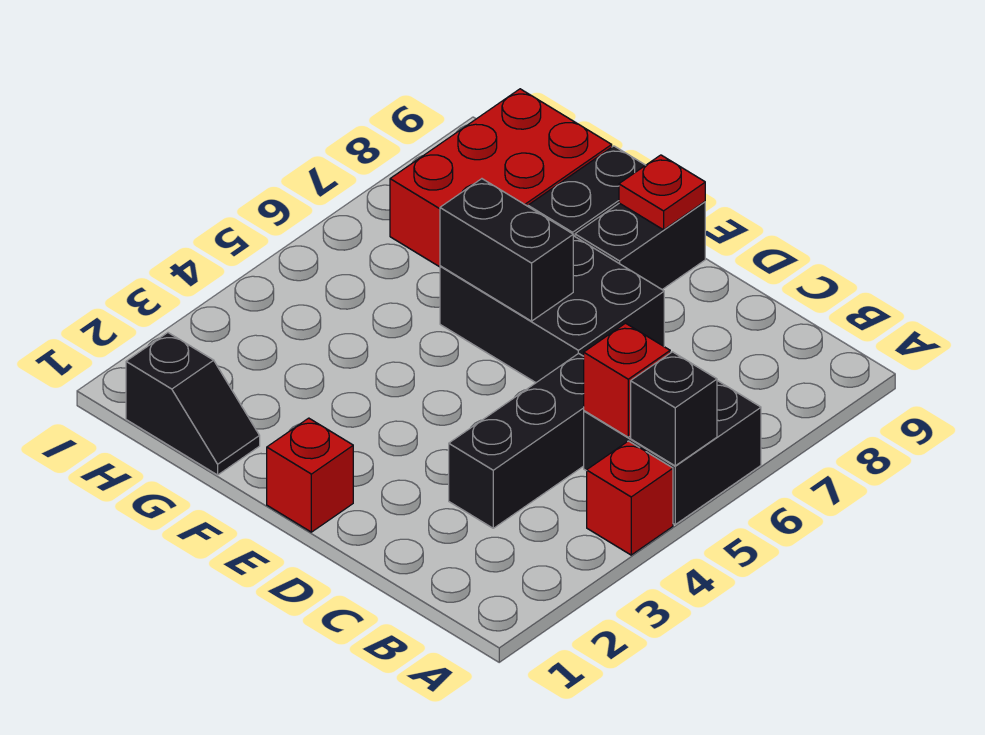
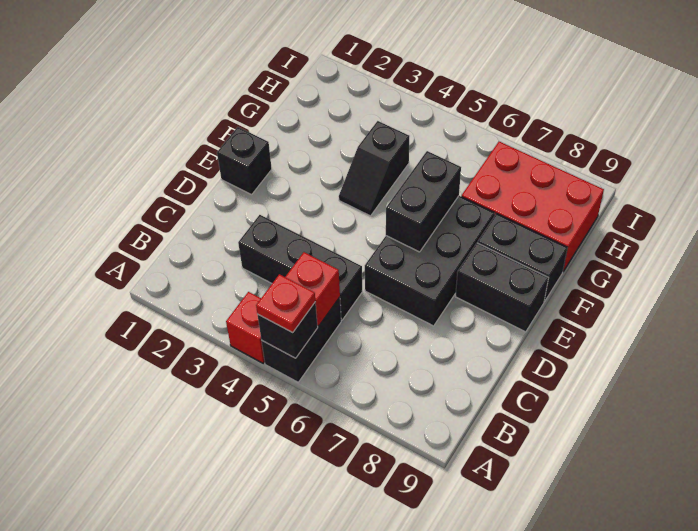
black brick A5:B6 level 1 -> black brick A5:B5 level 1
red brick E1 level 1 -> black brick E1 level 1
red plate E9 level 2 -> red plate A5 level 3
black slope G1:H1 level 1 top H -> black slope F4:G4 level 1 top G

